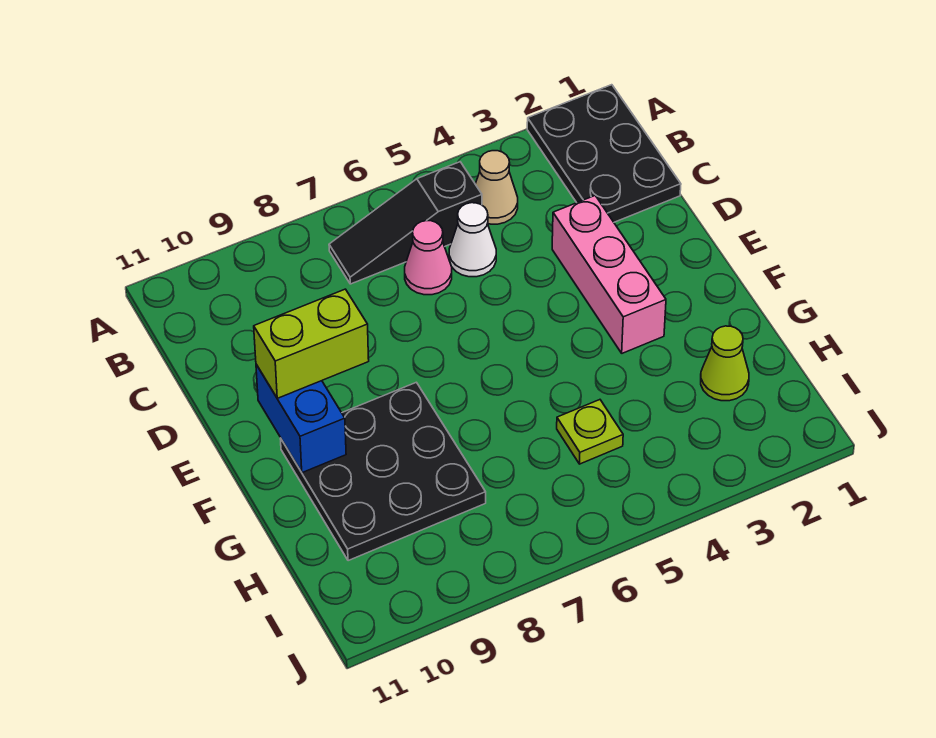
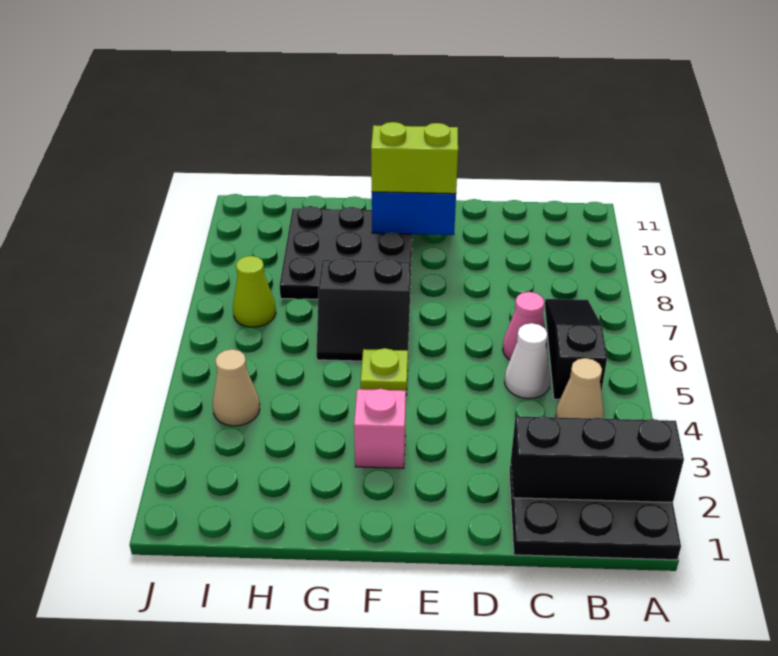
none -> black brick A2:C2 level 2
pink brick D3:F3 level 1 -> pink brick F3 level 1
lime brick E9:E10 level 3 -> lime brick E10:F10 level 3
none -> black slope F6:G7 level 1 top 7
lime cone H2 level 1 -> lime cone I7 level 1
lime plate H5 level 1 -> lime plate F5 level 1
none -> tan cone I4 level 1

